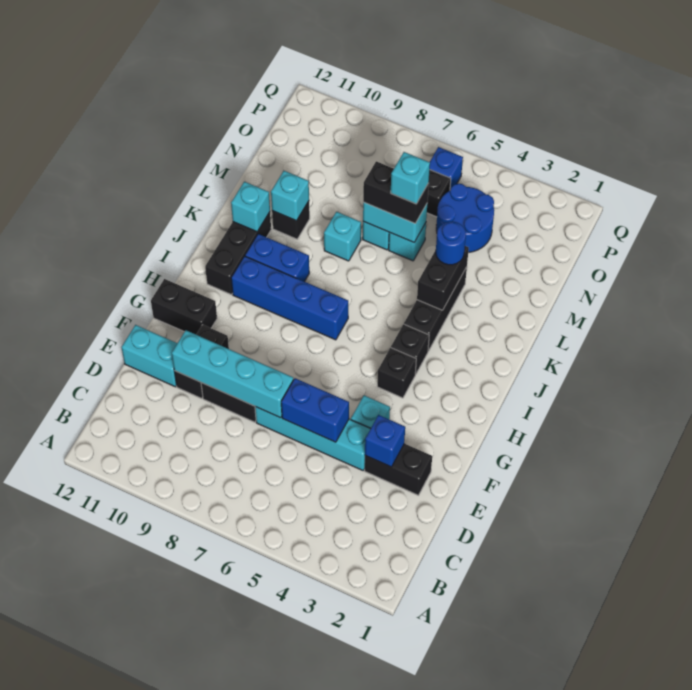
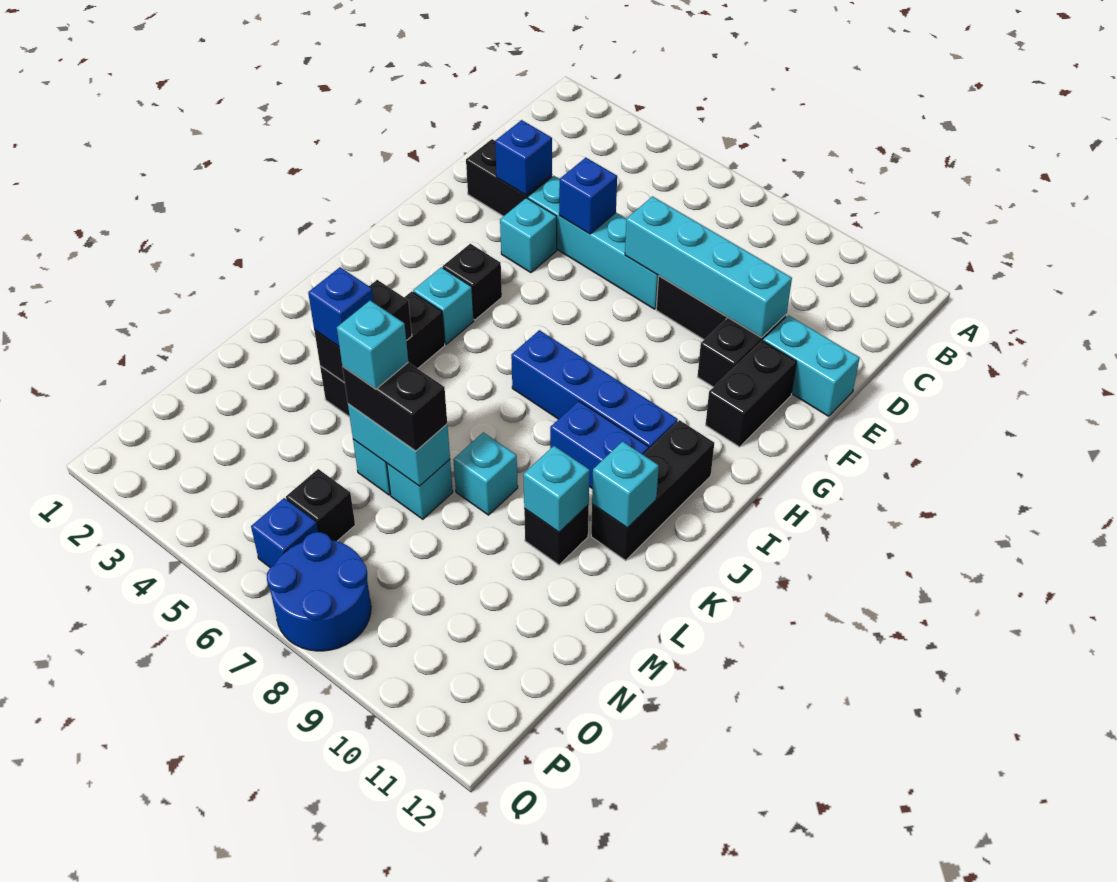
blue brick E5:E6 level 2 -> blue brick E5 level 2
black brick G11:G12 level 1 -> black brick F11:G11 level 1
black brick I4 level 1 -> cyan brick I4 level 1
blue round brick L4 level 3 -> blue brick L4 level 3
blue round brick N4:O5 level 1 -> blue round brick P7:Q8 level 1

